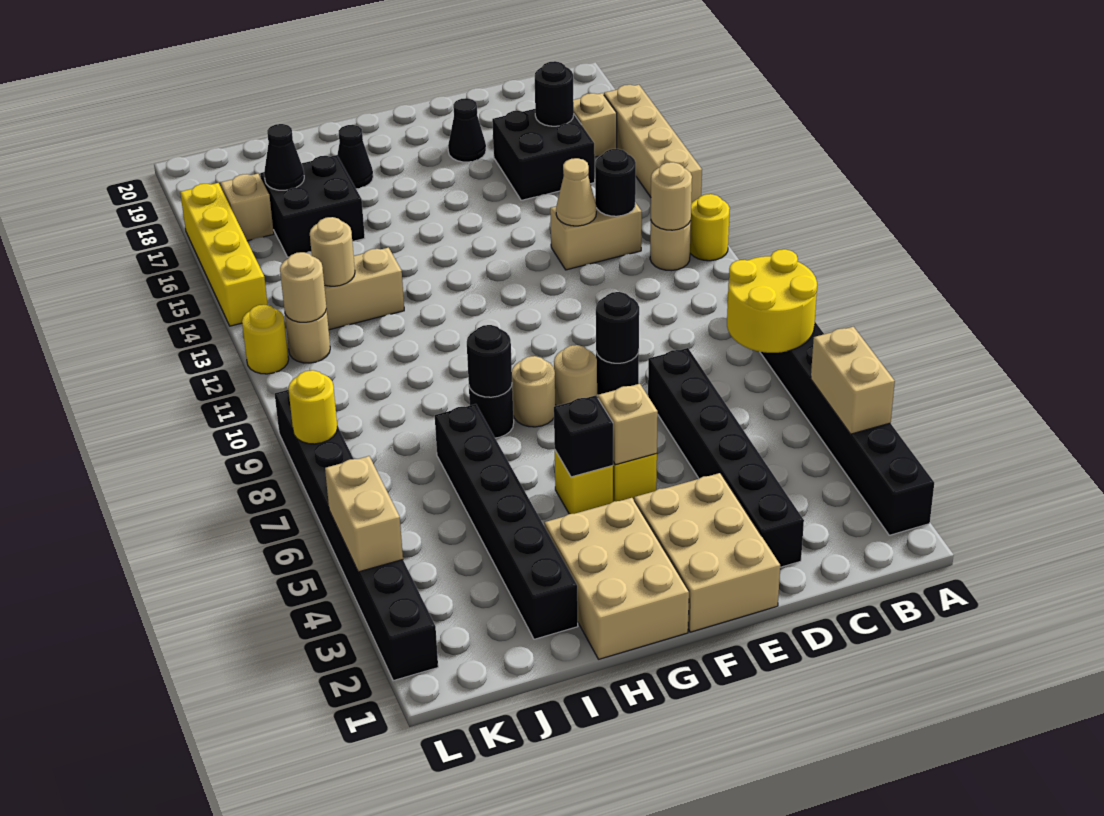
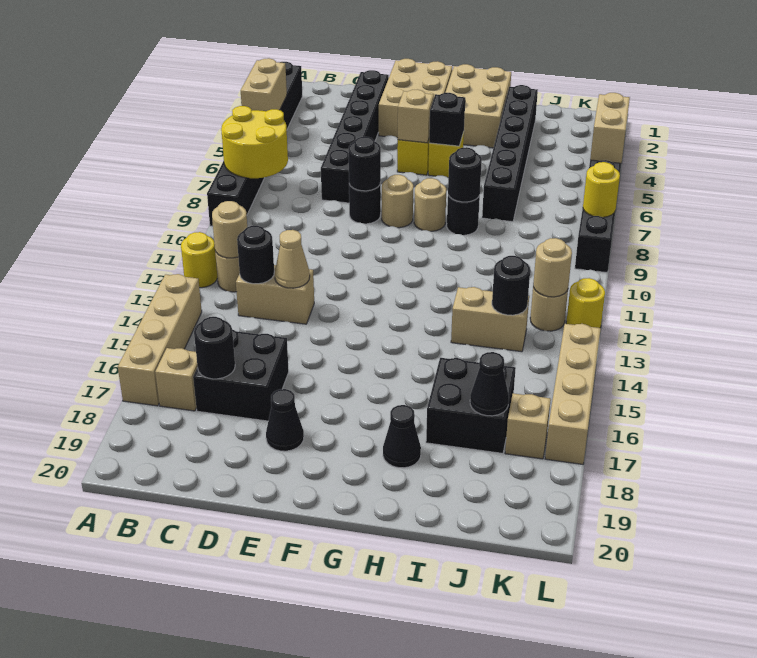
tan round brick J13 level 2 -> black round brick J13 level 2
yellow brick L14:L17 level 1 -> tan brick L14:L17 level 1

